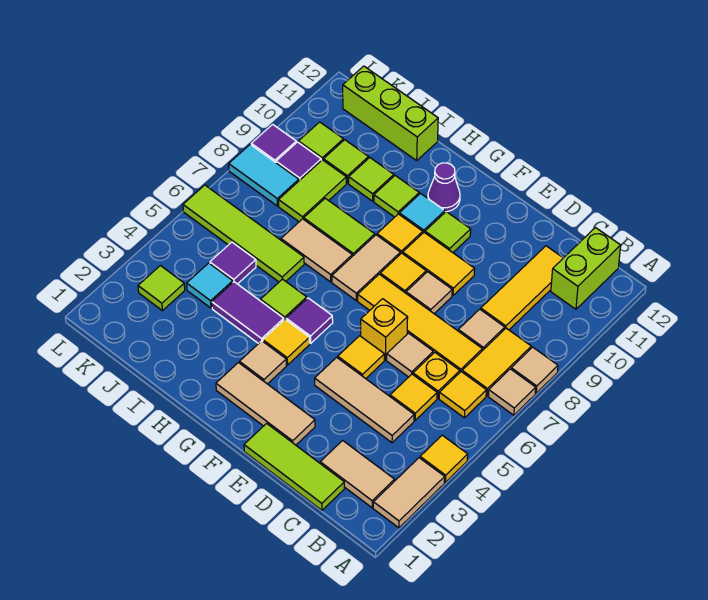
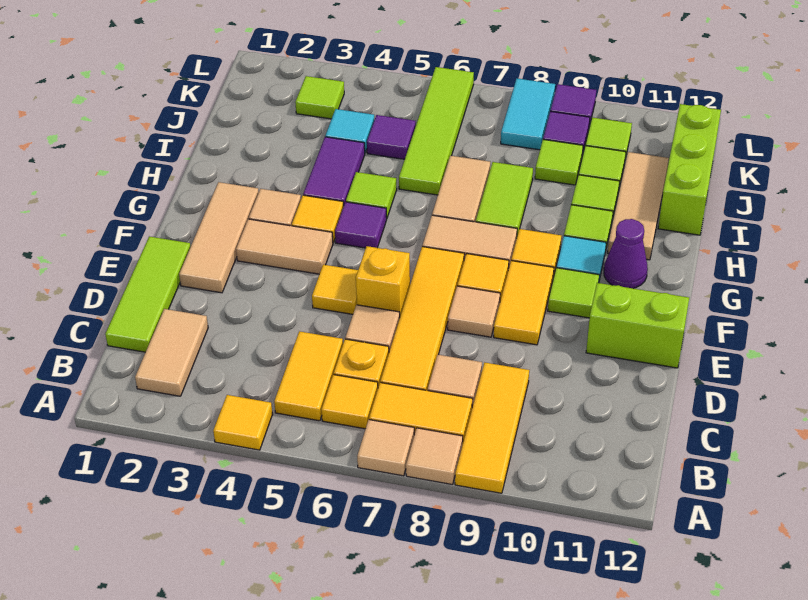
tan tile A2:A3 level 1 -> tan tile F3:F4 level 1
lime brick B11:B12 level 1 -> lime brick E11:E12 level 1
tan tile C4:E4 level 1 -> tan tile H11:J11 level 1
yellow tile C5 level 1 -> yellow tile B5:C5 level 1
yellow tile C9:C11 level 1 -> yellow tile A9:C9 level 1
lime tile J8:J9 level 1 -> lime tile J9 level 1

